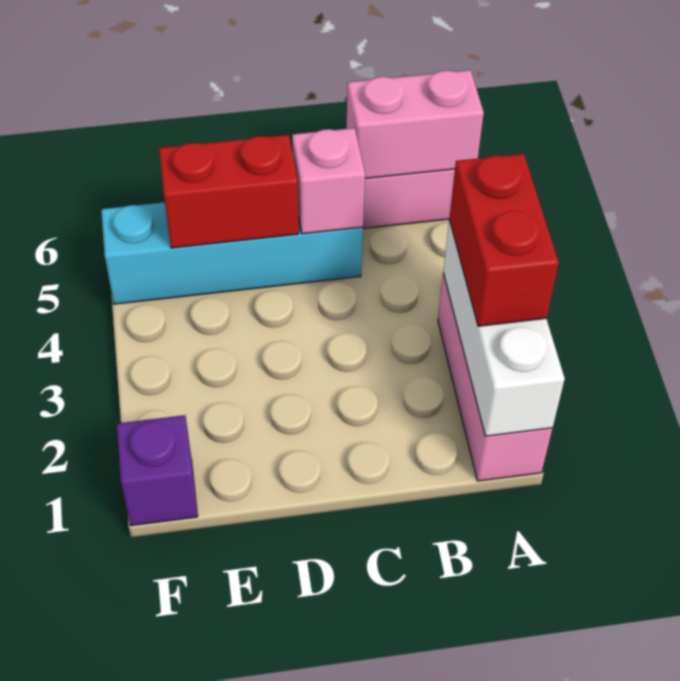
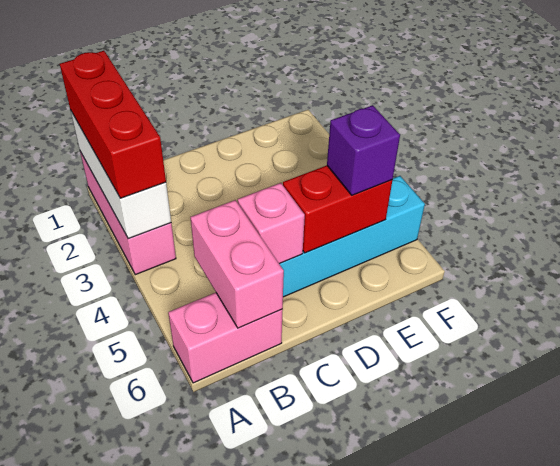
red brick A2:A3 level 3 -> red brick A1:A3 level 3
pink brick A6:B6 level 2 -> pink brick B5:B6 level 2
purple brick F1 level 1 -> purple brick E5 level 3

